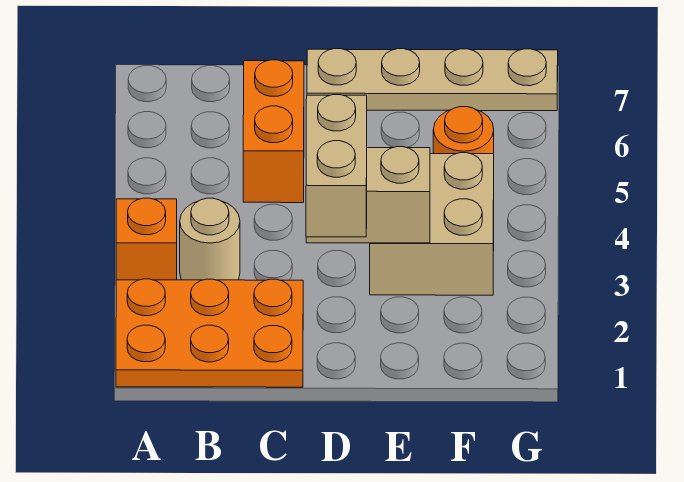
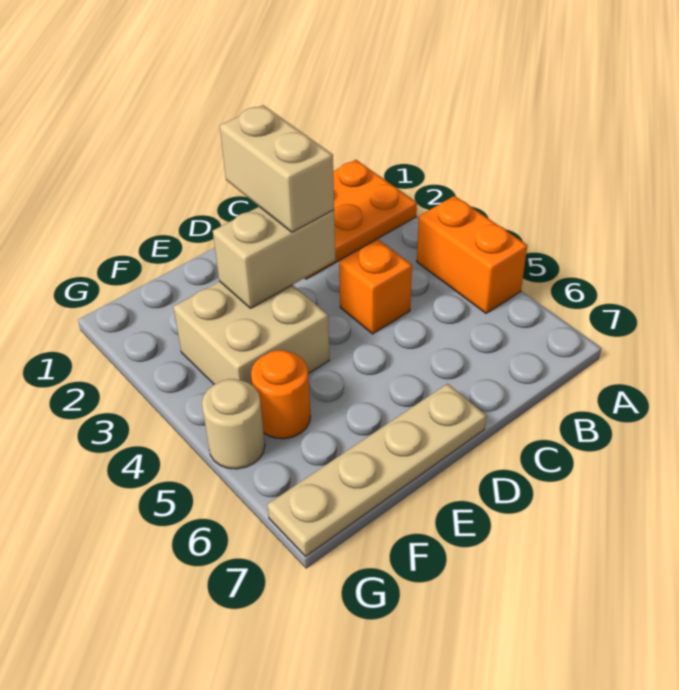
orange brick A3 level 1 -> orange brick C4 level 1
tan round brick B3 level 1 -> tan round brick G5 level 1
orange brick C5:C6 level 1 -> orange brick A4:A5 level 1

